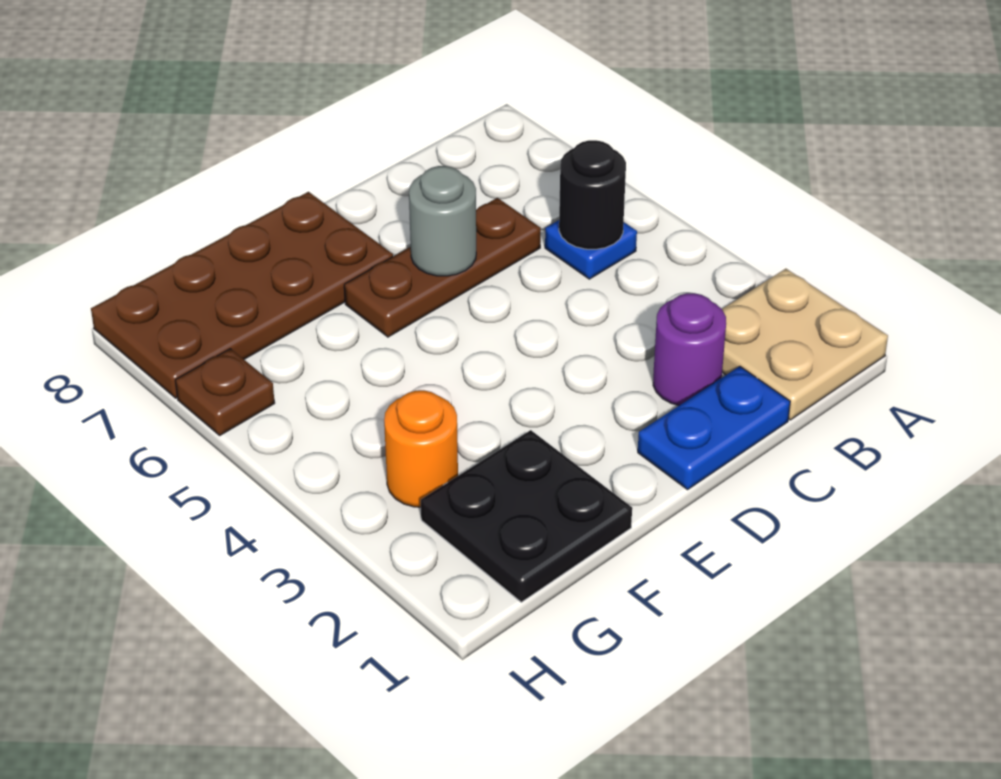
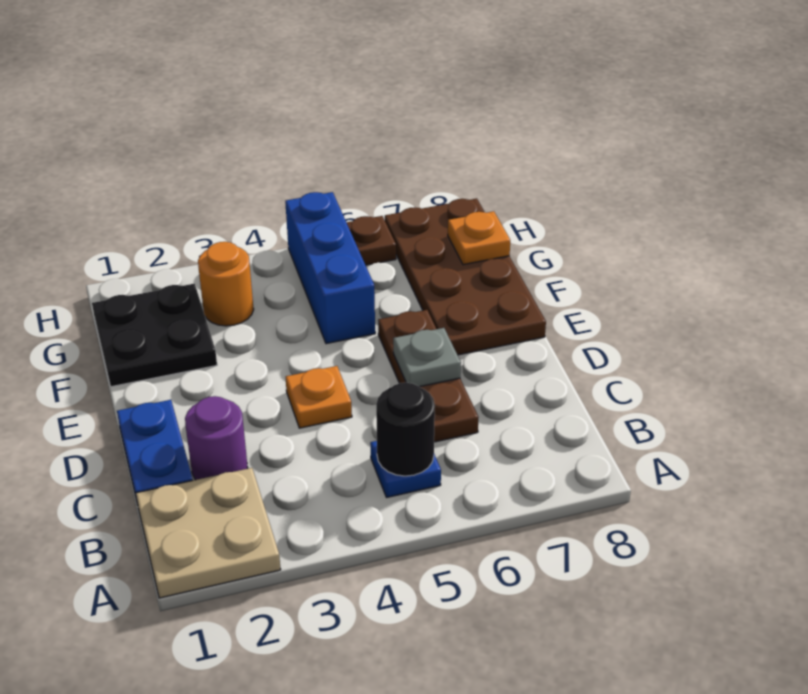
none -> orange plate D4 level 1
grey round brick D6 level 2 -> grey plate D6 level 2
none -> blue brick F5:H5 level 1
none -> orange plate G8 level 2

